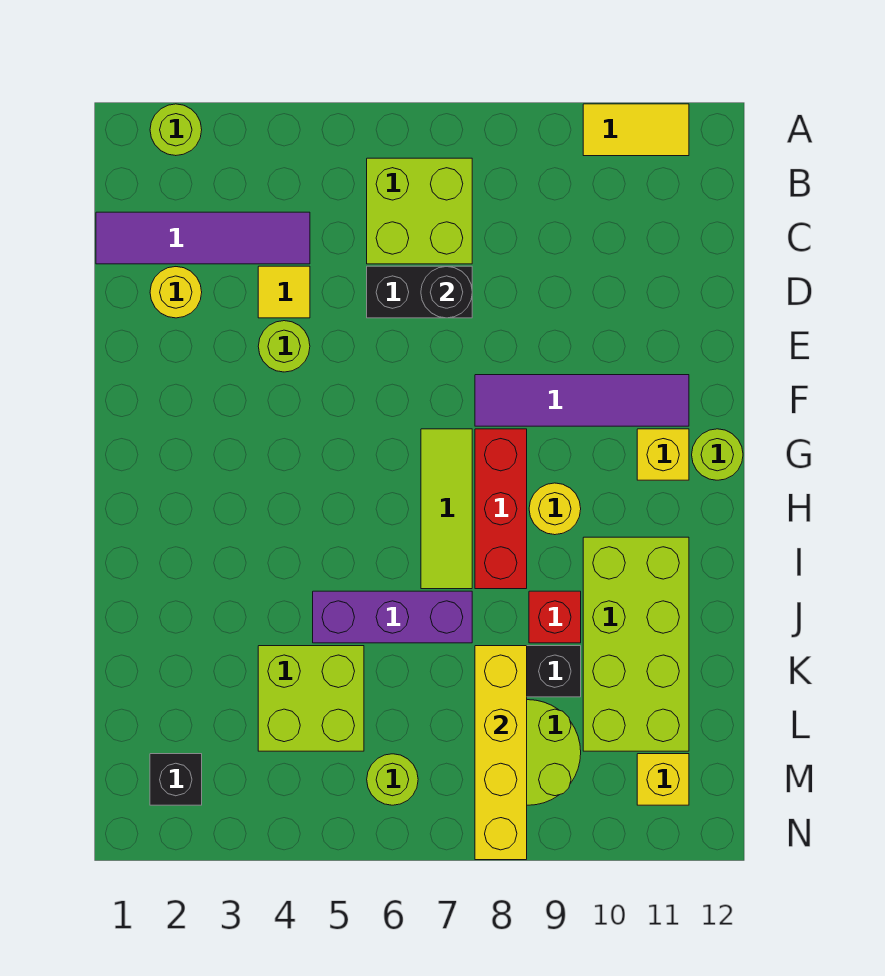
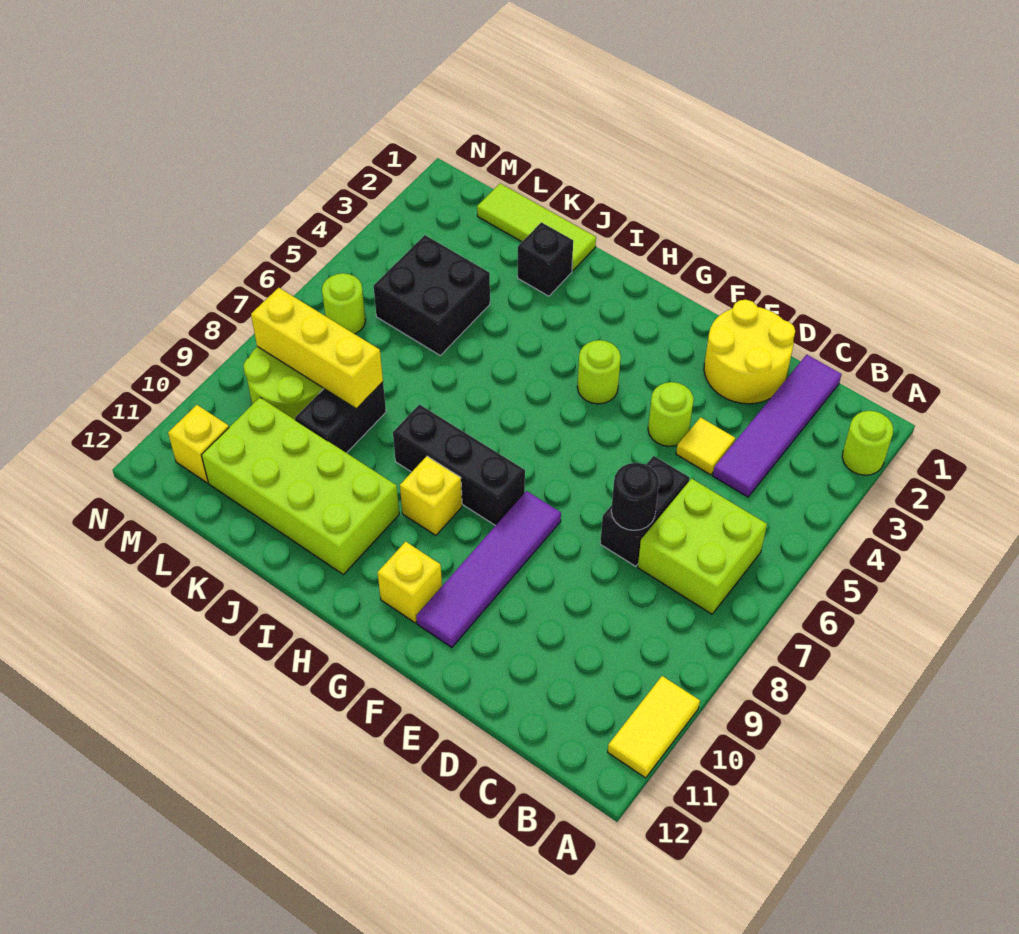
yellow round brick D2 level 1 -> yellow round brick D1:E2 level 1
lime tile G7:I7 level 1 -> lime tile J1:L1 level 1
red brick G8:I8 level 1 -> black brick G8:I8 level 1
lime round brick G12 level 1 -> lime round brick G4 level 1
yellow round brick H9 level 1 -> yellow brick H9 level 1
purple brick J5:J7 level 1 -> none
red brick J9 level 1 -> none
lime brick K4:L5 level 1 -> black brick K4:L5 level 1
yellow brick K8:N8 level 2 -> yellow brick K8:M8 level 2
black brick M2 level 1 -> black brick J2 level 1

